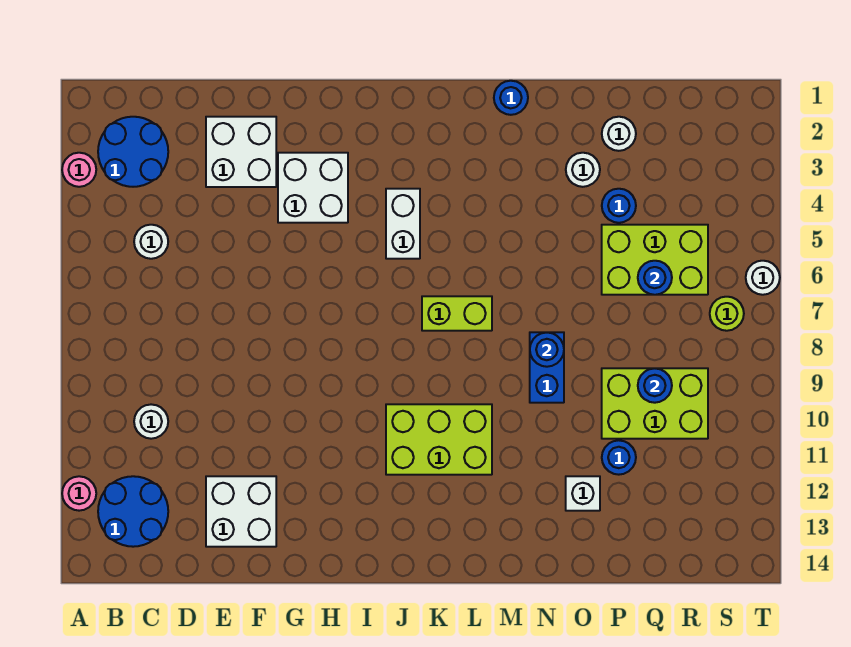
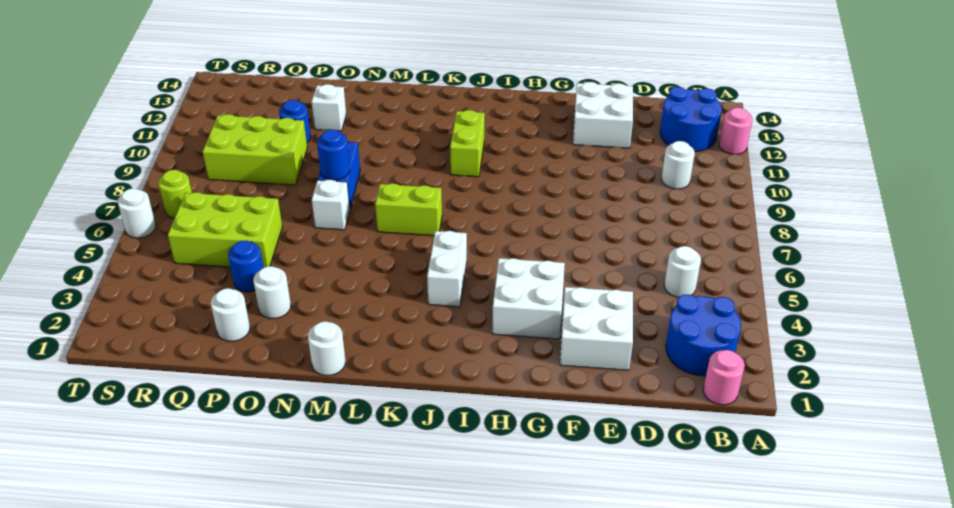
pink round brick A3 level 1 -> pink round brick B1 level 1
lime brick J10:L11 level 1 -> lime brick J10:J11 level 1
blue round brick M1 level 1 -> white round brick M1 level 1
none -> white brick N7 level 1
blue round brick Q6 level 2 -> none
blue round brick Q9 level 2 -> none

